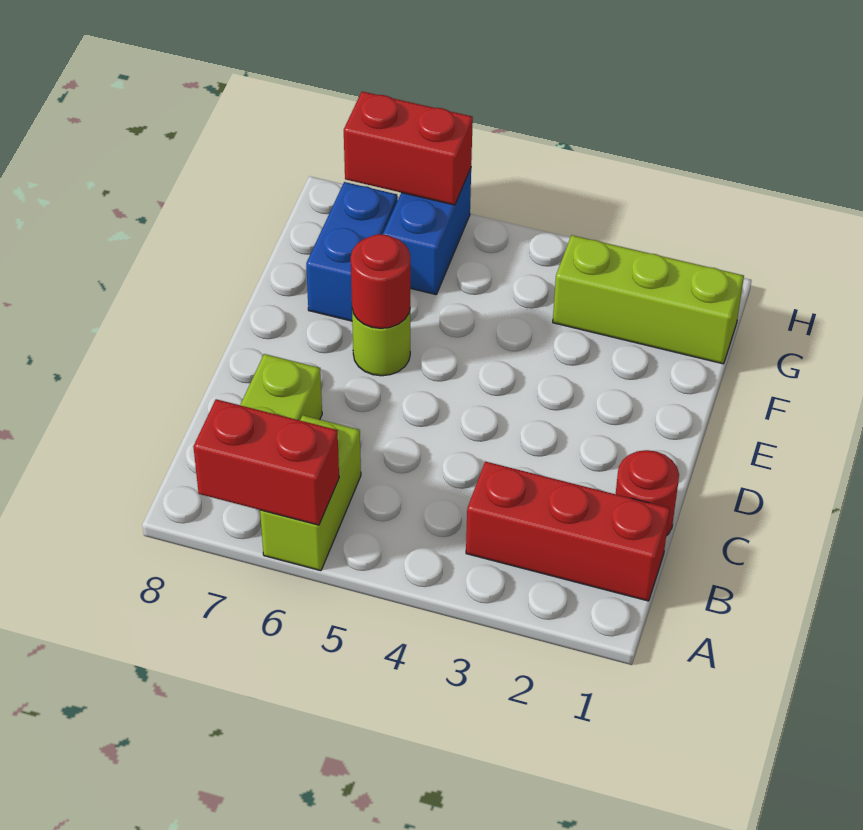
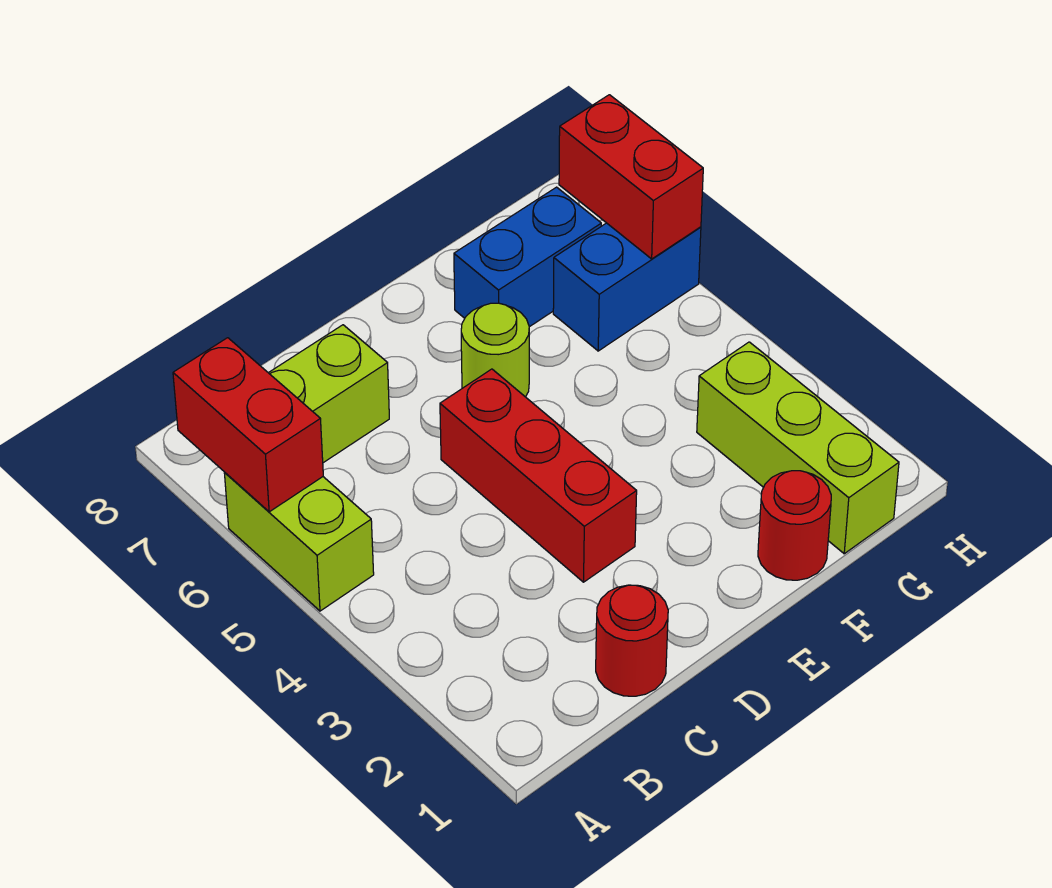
lime brick A6:B6 level 1 -> lime brick A5:A6 level 1
red brick B1:B3 level 1 -> red brick D3:D5 level 1
red round brick E6 level 2 -> red round brick F1 level 1

